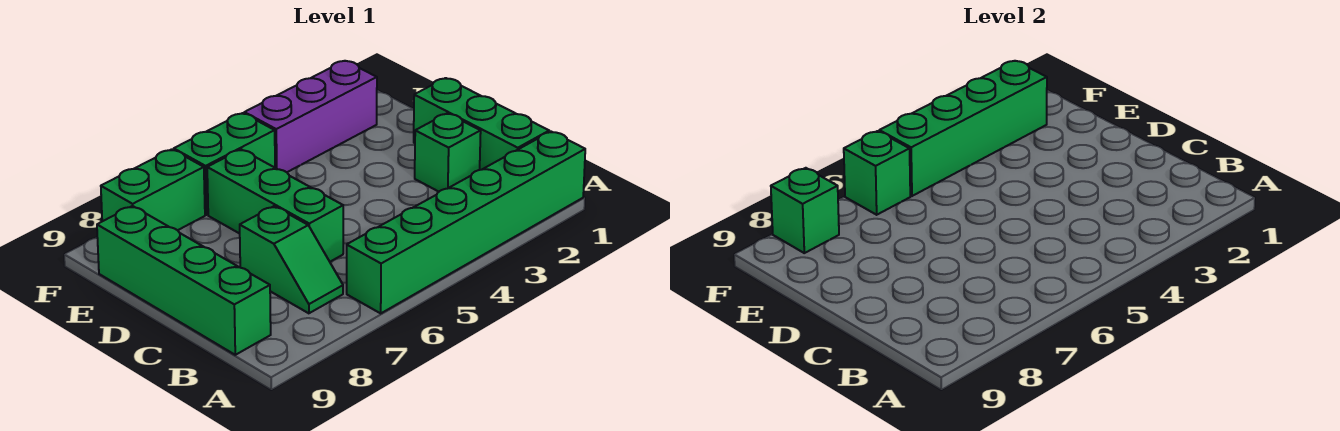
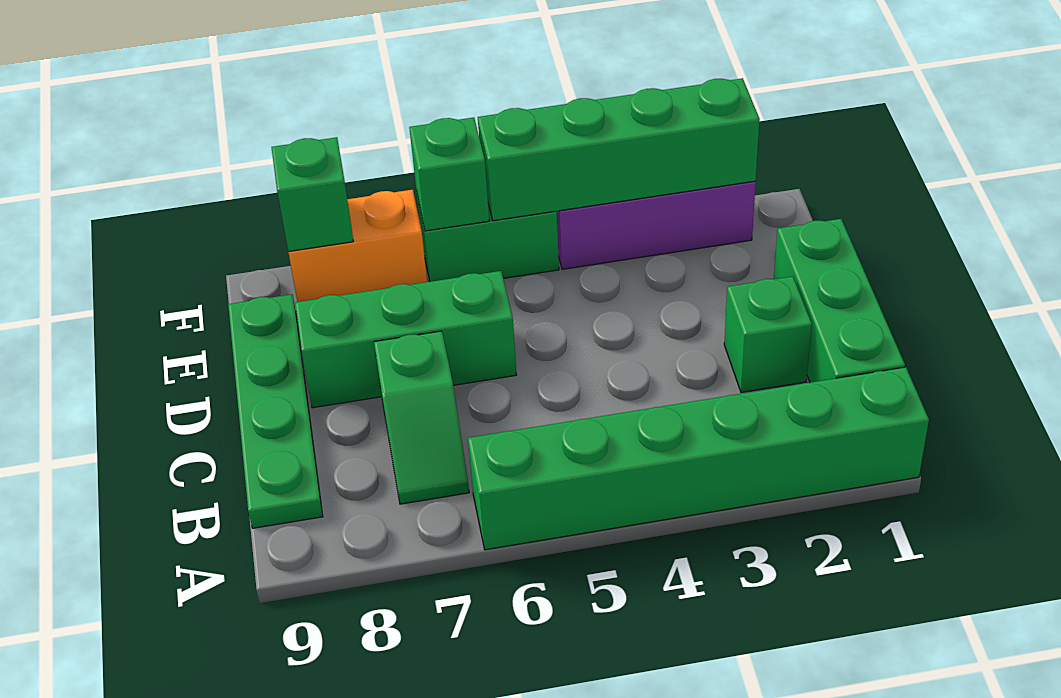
green brick B9:E9 level 1 -> green plate B9:E9 level 1
green brick C6:E6 level 1 -> green brick D6:D8 level 1
green brick F7:F8 level 1 -> orange brick F7:F8 level 1

